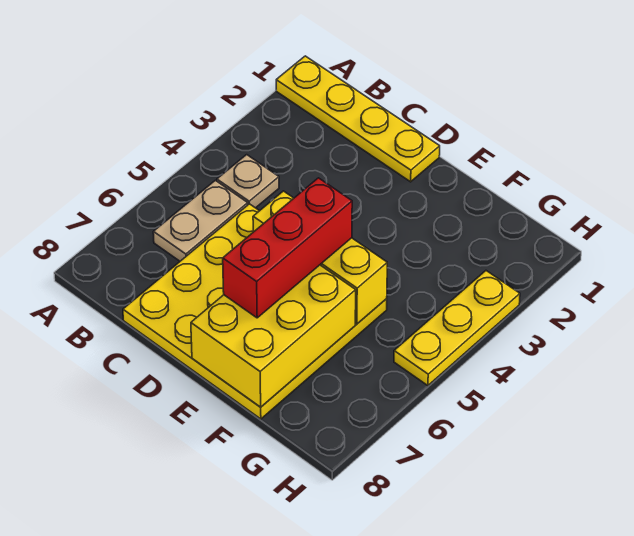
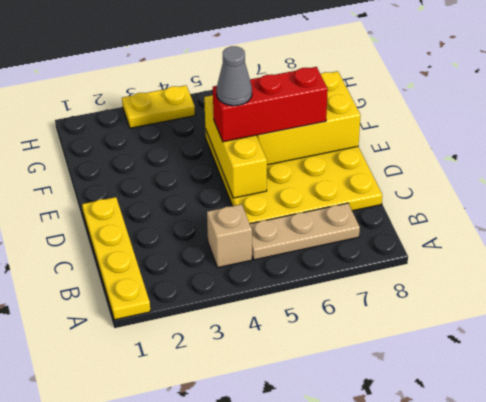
tan plate B4 level 1 -> tan brick B4 level 1
tan plate B5:B6 level 1 -> tan plate B5:B7 level 1
none -> grey cone E5 level 4
yellow plate H3:H5 level 1 -> yellow plate H3:H4 level 1

